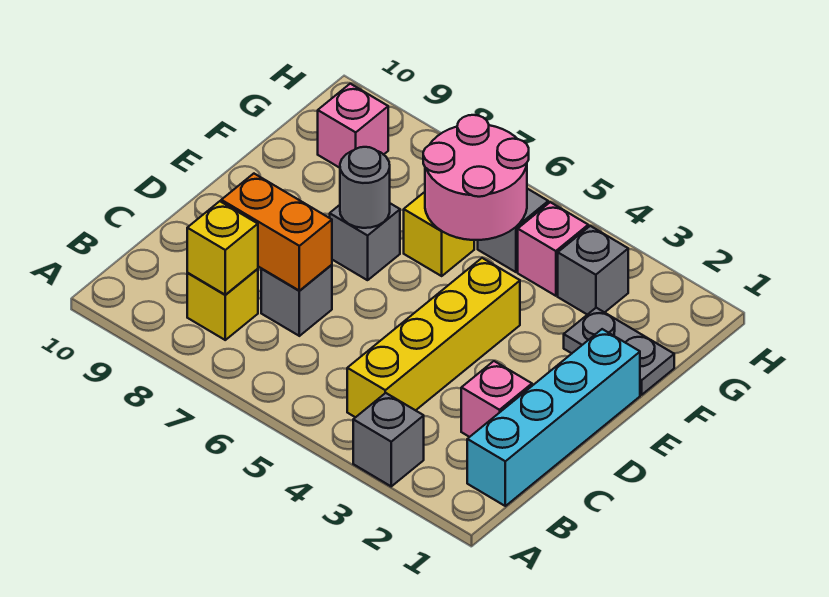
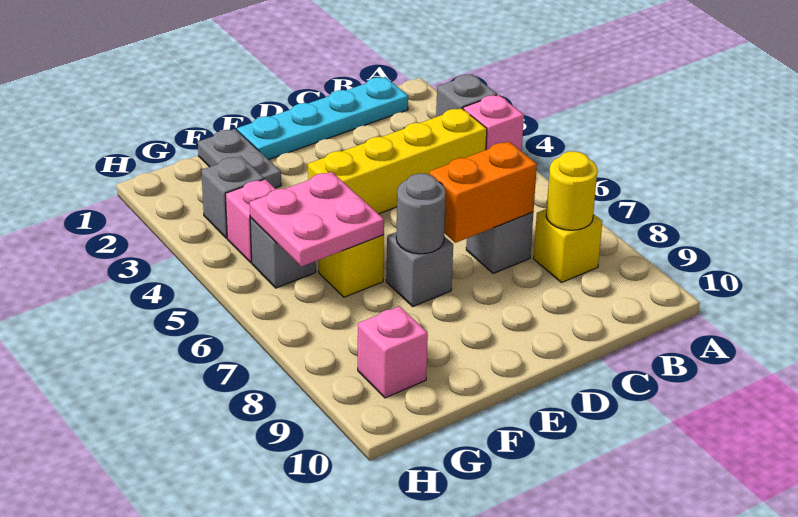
cyan brick B1:E1 level 1 -> cyan plate B1:E1 level 1
yellow brick B8 level 2 -> yellow round brick B8 level 2
pink brick C2 level 1 -> pink brick A4 level 1
orange brick C7:C8 level 2 -> orange brick C7:D7 level 2
pink round brick F5:G6 level 2 -> pink plate F5:G6 level 2

